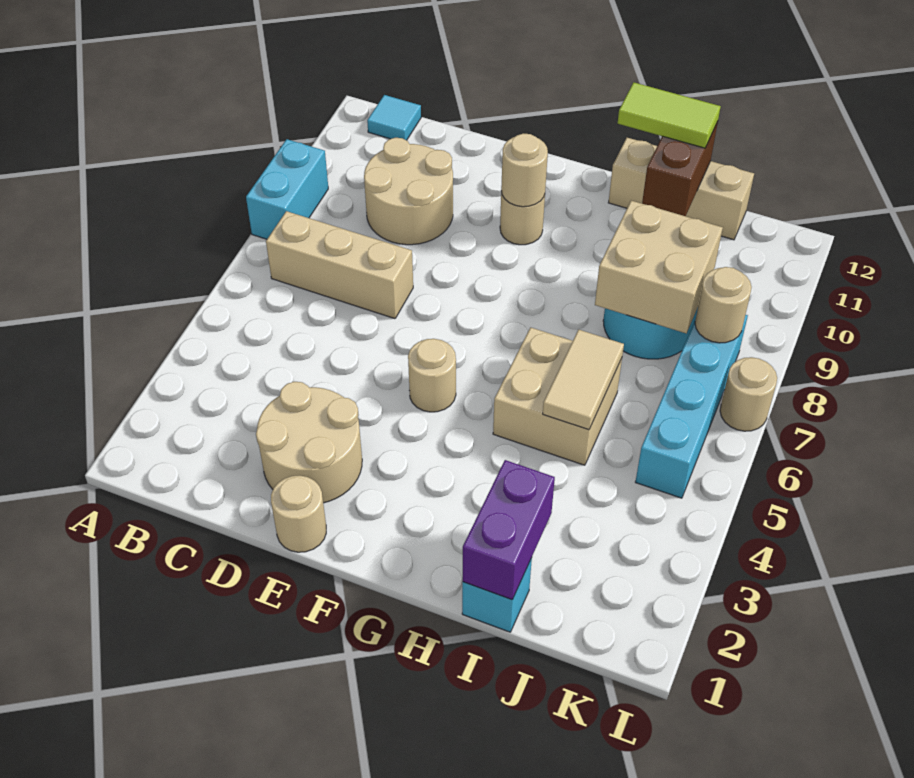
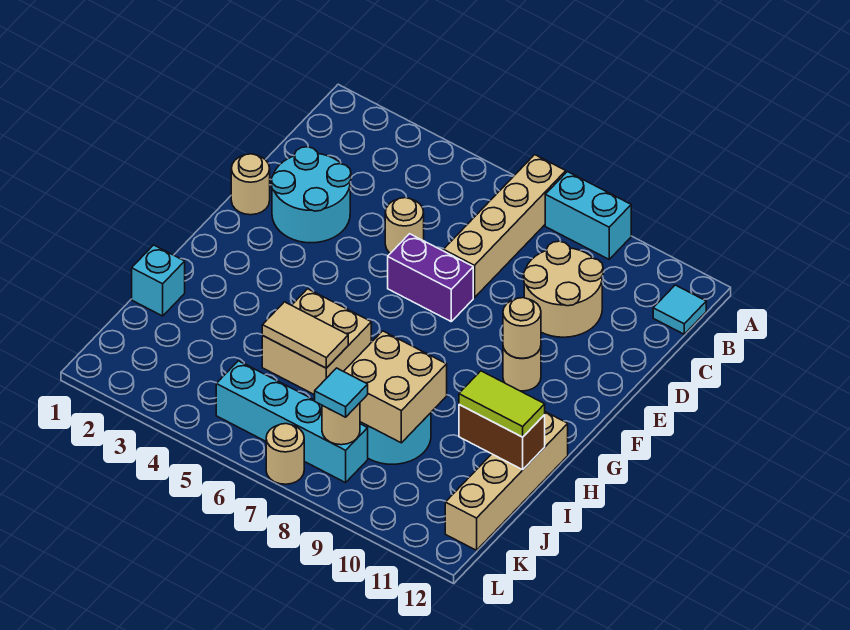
tan brick B7:D7 level 1 -> tan brick A7:D7 level 1
tan round brick D2:E3 level 1 -> cyan round brick D2:E3 level 1
tan round brick F5 level 1 -> tan round brick D5 level 1
tan brick H12:J12 level 1 -> tan brick H12:K12 level 1
lime tile H12:I12 level 3 -> lime tile I11:I12 level 3
purple brick I1:I2 level 2 -> purple brick E6:E7 level 1
none -> cyan tile K8 level 3

